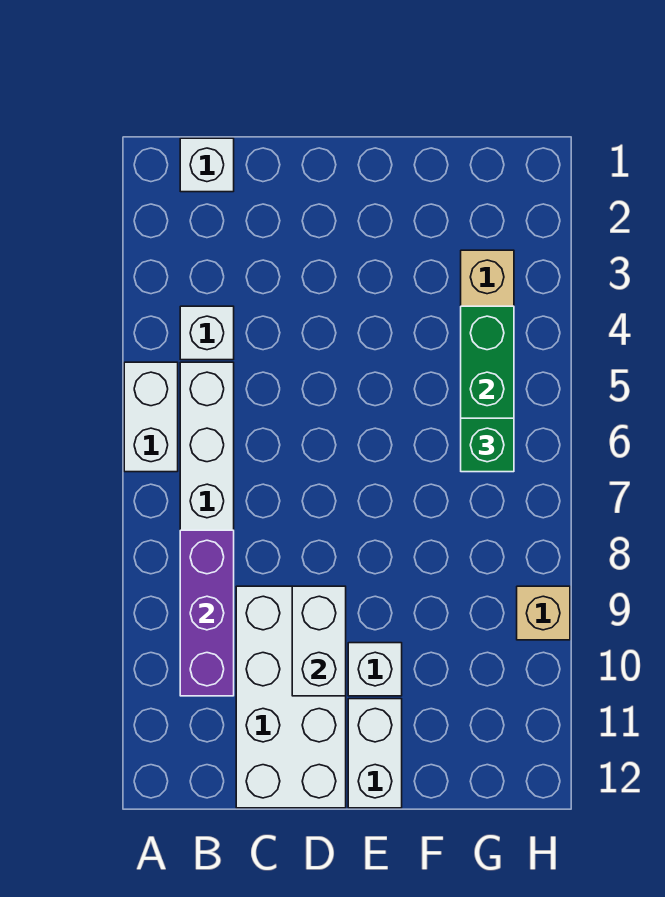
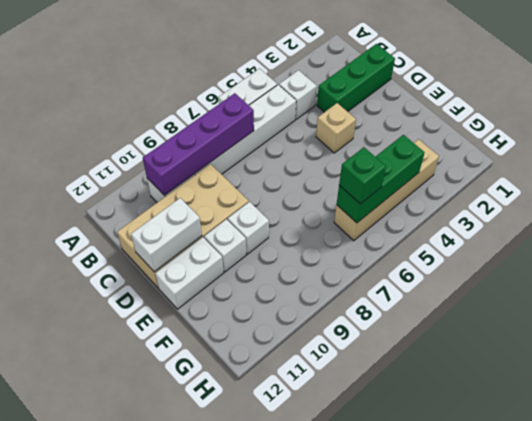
white brick B1 level 1 -> white brick E9 level 1
purple brick B8:B10 level 2 -> purple brick B7:B10 level 2
none -> green brick C1:C3 level 1
white brick C9:D12 level 1 -> tan brick C9:D12 level 1
white brick D9:D10 level 2 -> white brick D11:D12 level 2
tan brick H9 level 1 -> tan brick D4 level 1

